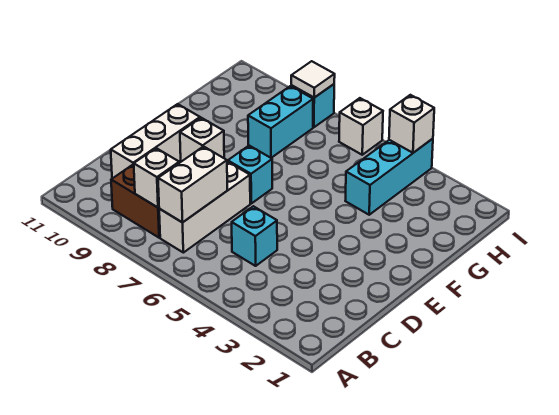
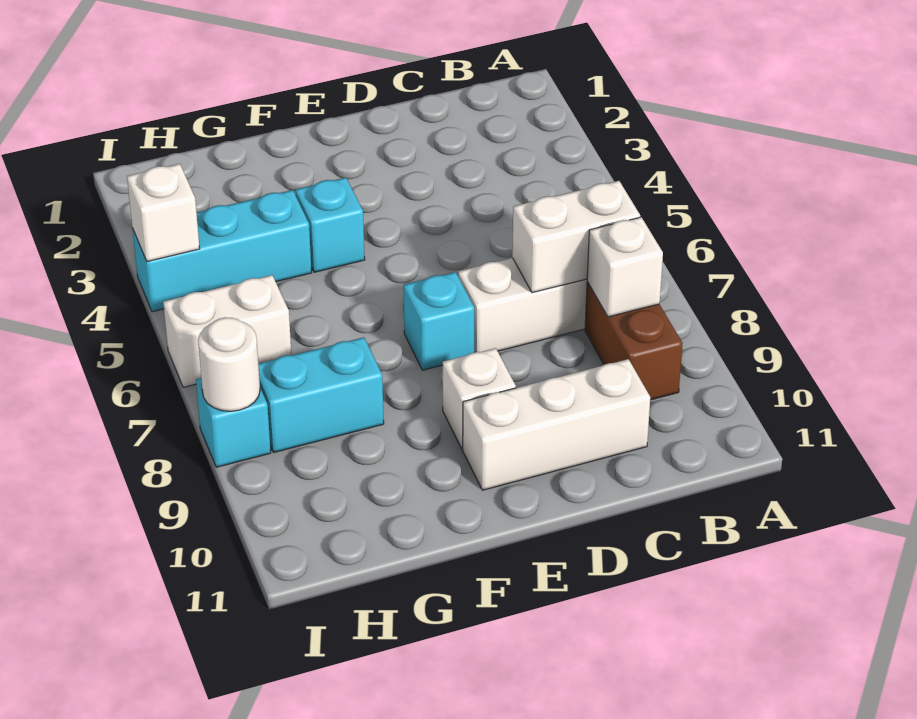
cyan brick C5 level 1 -> cyan brick F4 level 1
white brick I6 level 1 -> white brick H6:I6 level 1
white tile I8 level 2 -> white round brick I8 level 2

